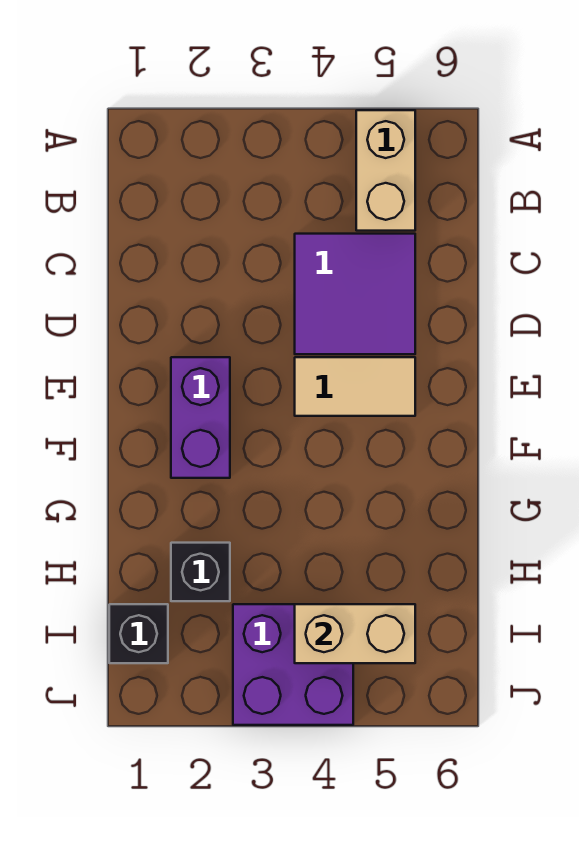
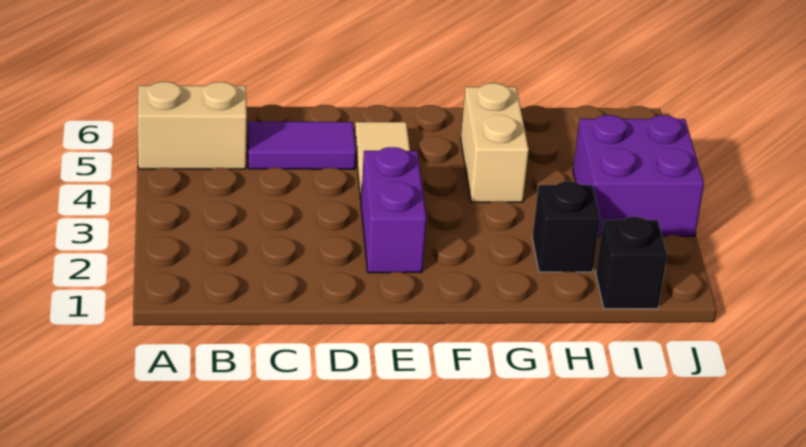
purple tile C4:D5 level 1 -> purple tile C5:D5 level 1
purple brick E2:F2 level 1 -> purple brick E2:E3 level 1
tan brick I4:I5 level 2 -> tan brick G4:G5 level 1

